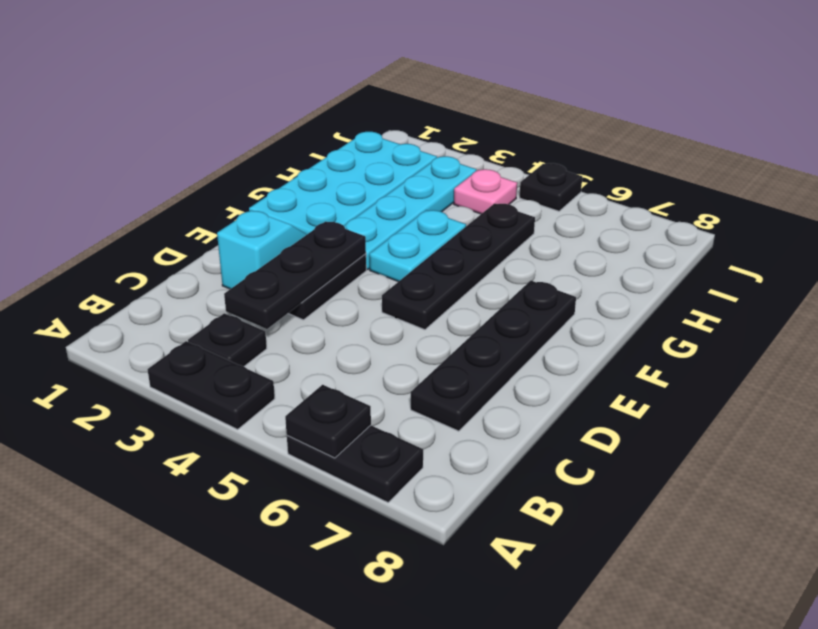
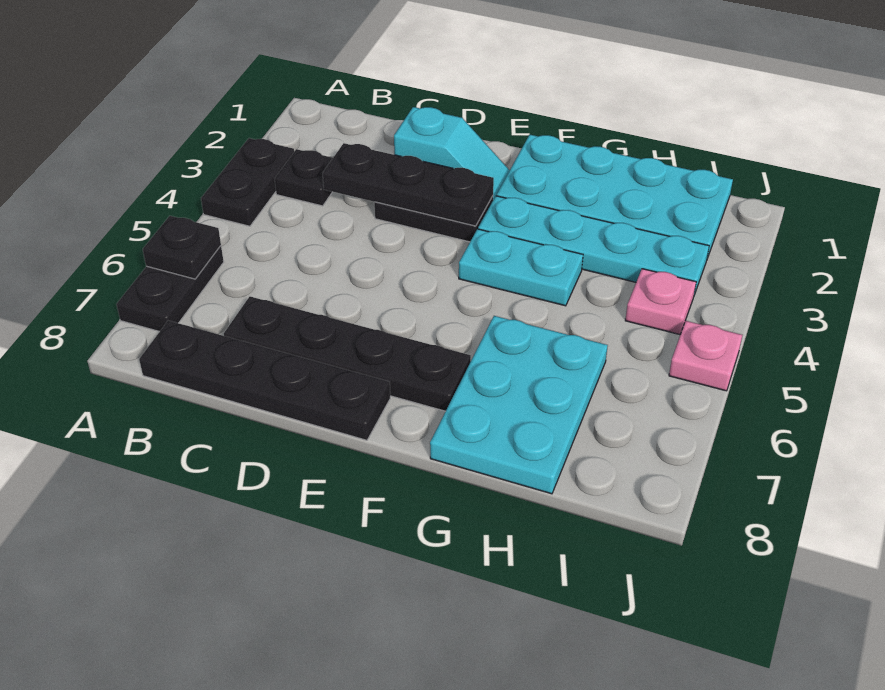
black plate E5:H5 level 1 -> black plate B8:E8 level 1
none -> cyan plate G6:H8 level 1
black plate J5 level 1 -> pink plate J5 level 1

